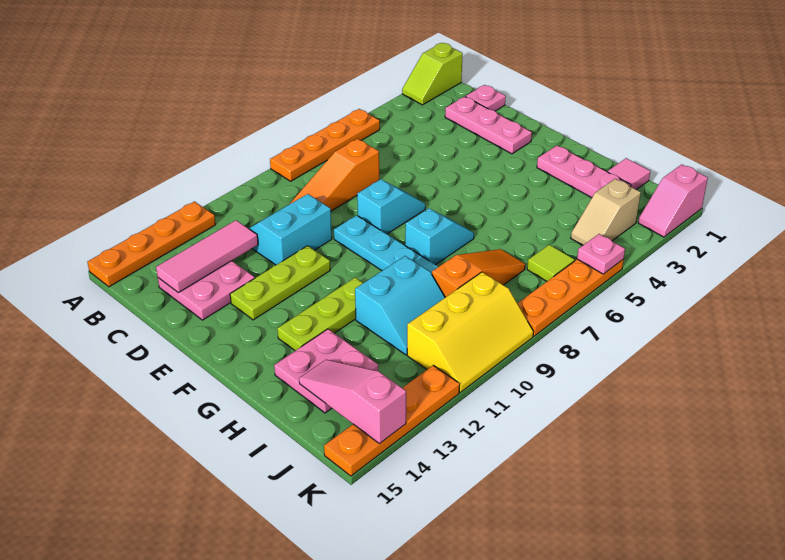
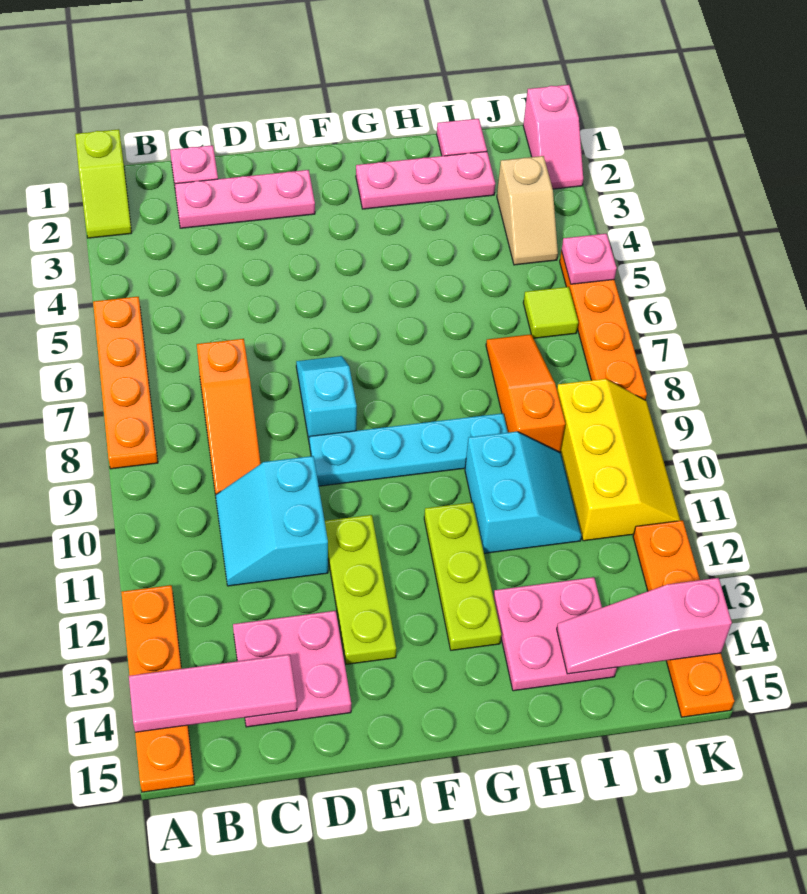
pink tile C12:C14 level 2 -> pink tile A14:C14 level 2
cyan slope G7:G8 level 1 top 8 -> none

